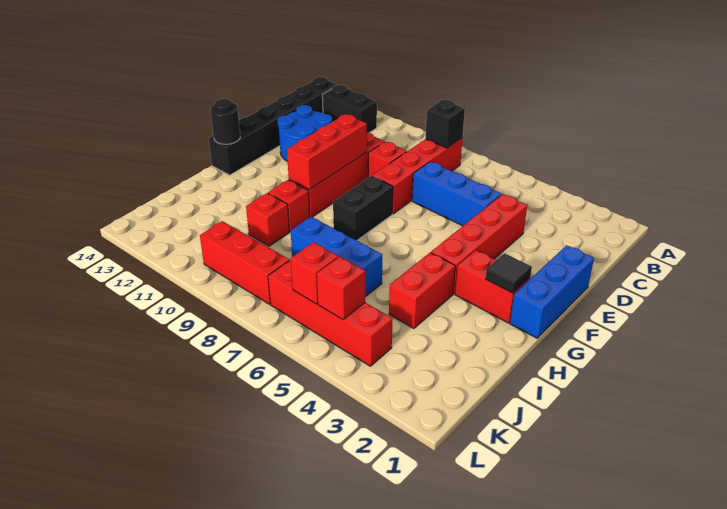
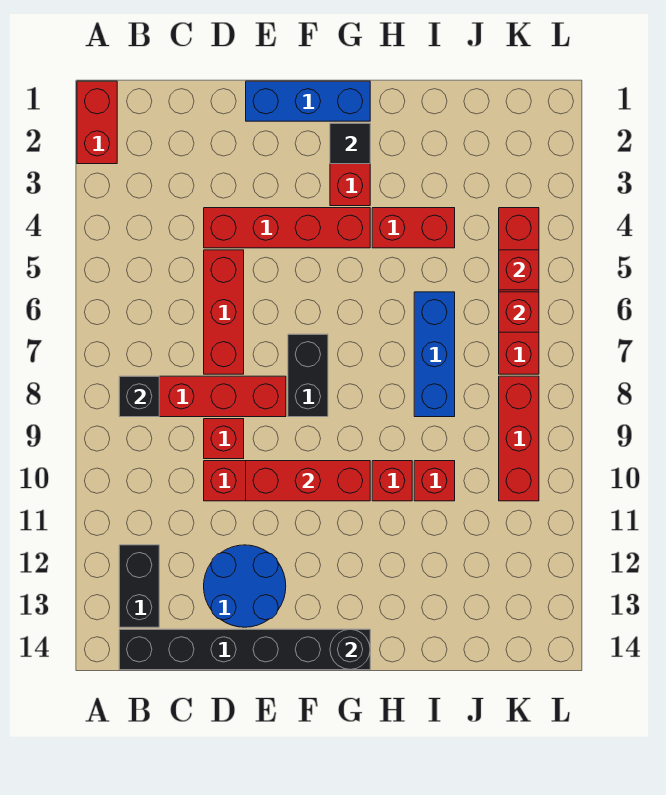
none -> red brick A1:A2 level 1
blue brick D5:D7 level 1 -> red brick D5:D7 level 1
black brick F8:G8 level 1 -> black brick F7:F8 level 1

